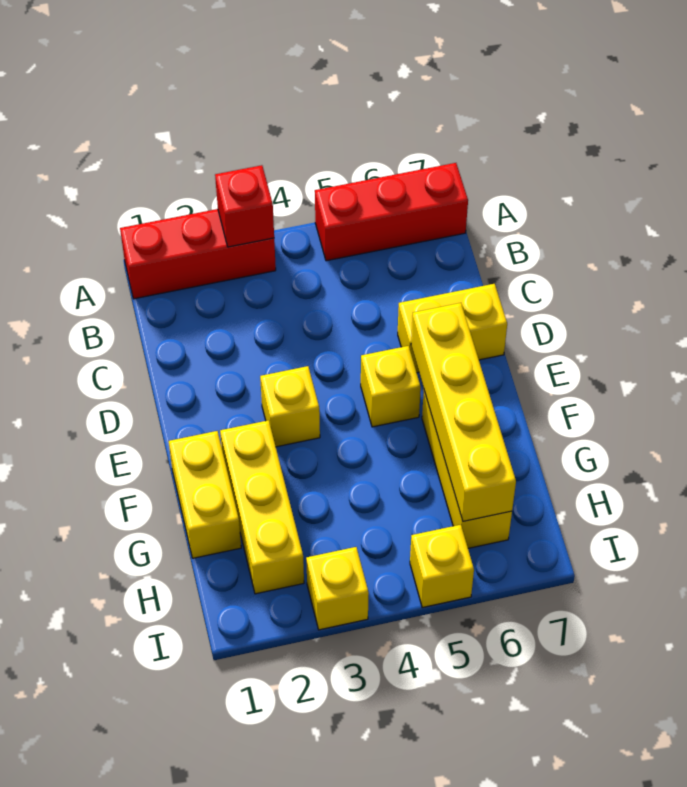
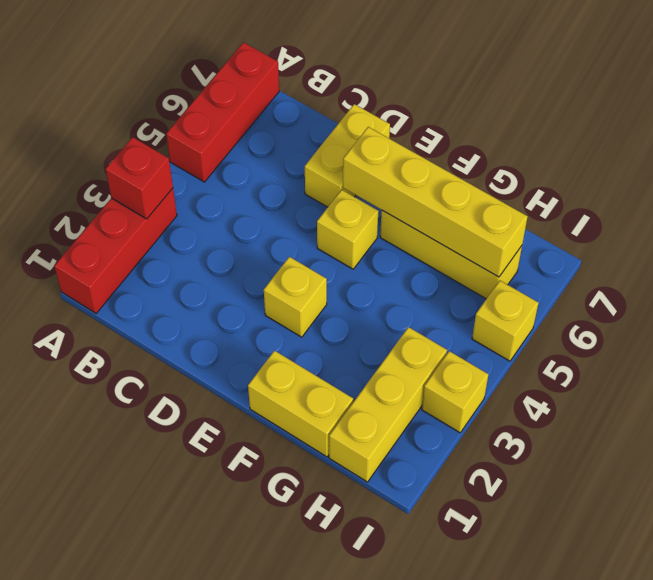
yellow brick F2:H2 level 1 -> yellow brick H1:H3 level 1

